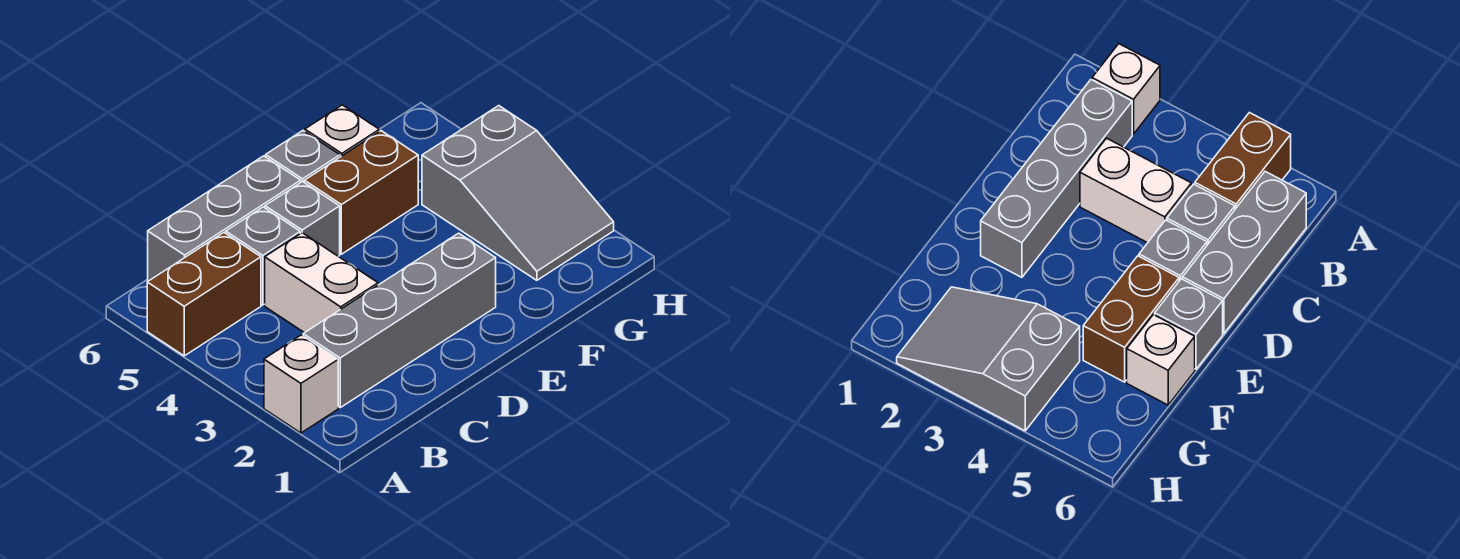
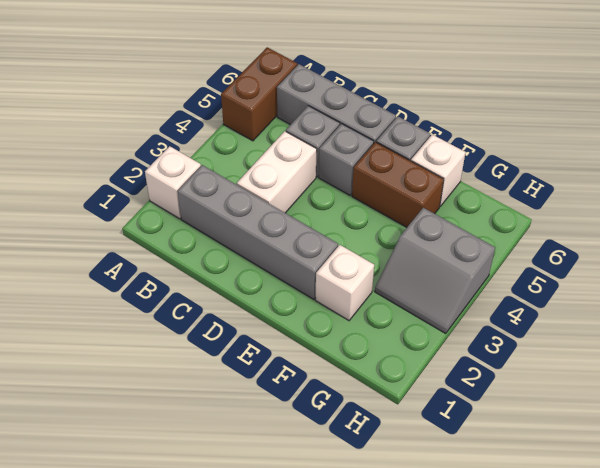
brown brick A5:B5 level 1 -> brown brick A5:A6 level 1
none -> white brick F2 level 1
grey slope G2:H4 level 1 top 4 -> grey slope G3:H4 level 1 top 4

